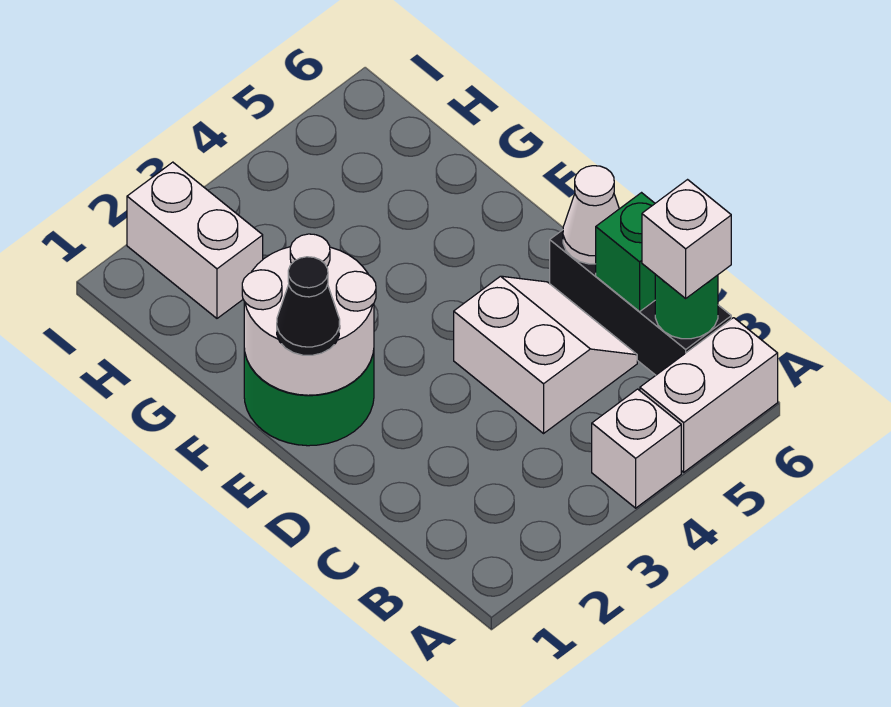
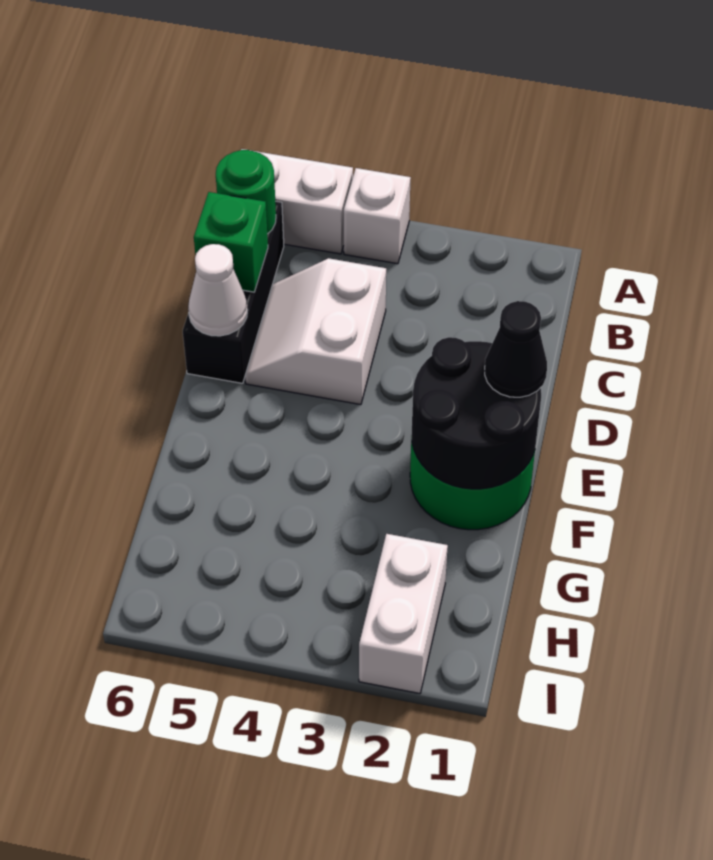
white brick B6 level 3 -> none
white round brick E1:F2 level 2 -> black round brick E1:F2 level 2

